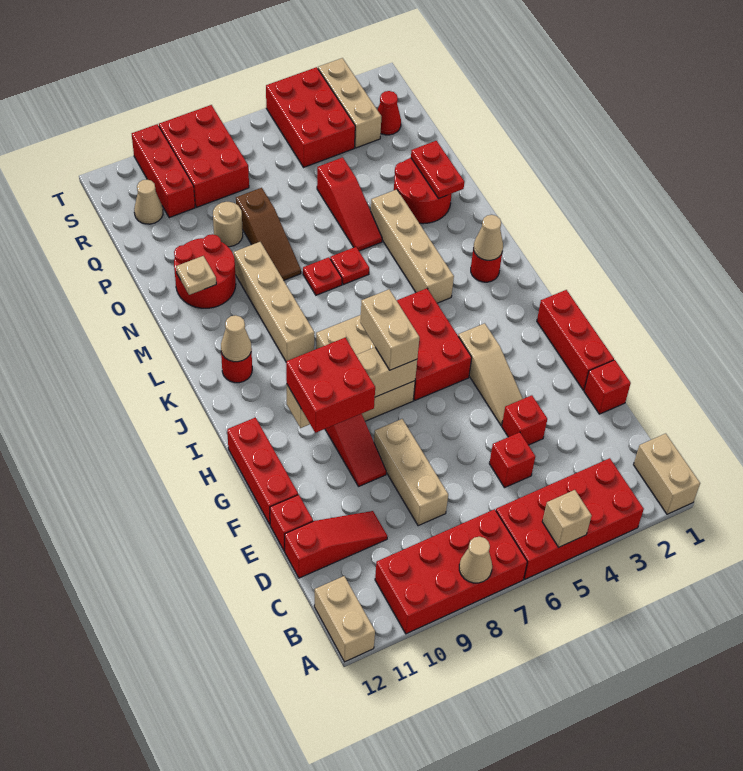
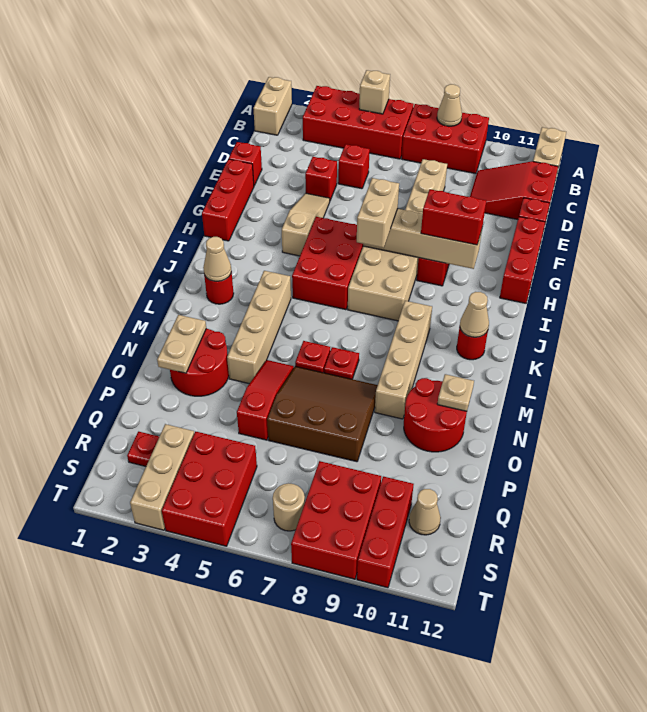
red brick A7:B10 level 1 -> red brick A7:B9 level 1
red slope D10:D12 level 1 top 12 -> red slope C10:D12 level 1 top 12
red brick G9:H10 level 3 -> red brick H9:H10 level 3
red plate N2:O2 level 2 -> tan plate N2:O2 level 2
brown slope N8:P8 level 1 top P -> brown slope N6:P8 level 1 top P
tan round brick P9 level 1 -> tan round brick S7 level 1
red cone R2 level 1 -> red plate R2 level 1

